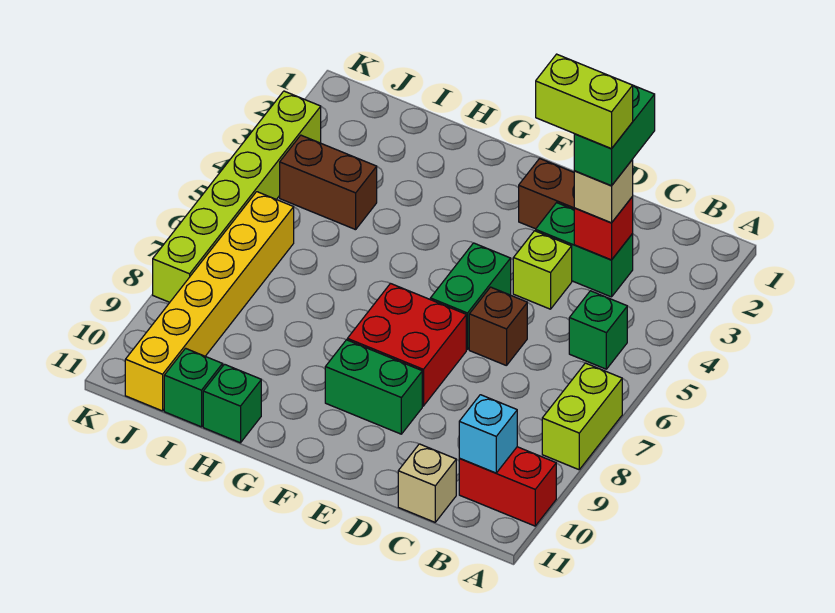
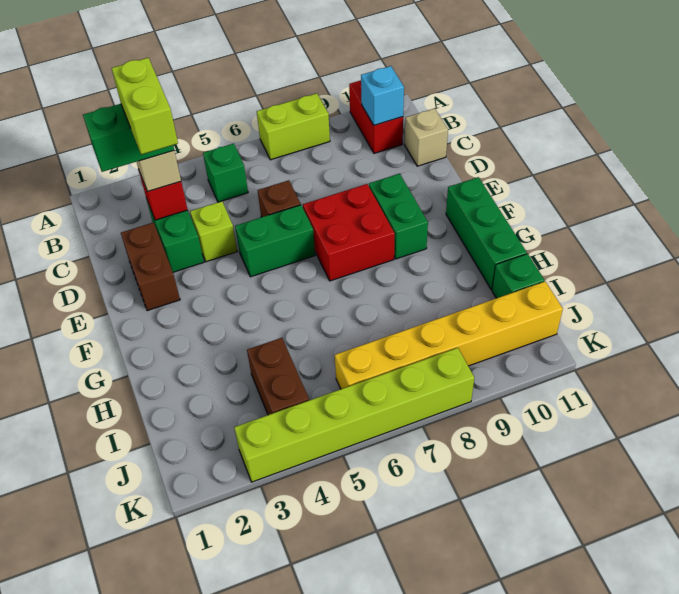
green brick H11 level 1 -> green brick F11:H11 level 1

